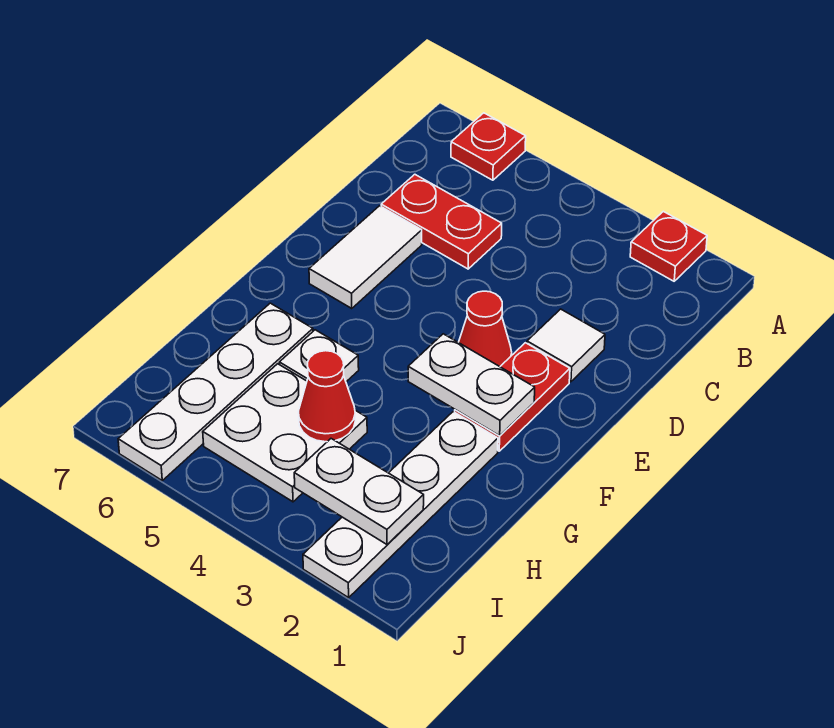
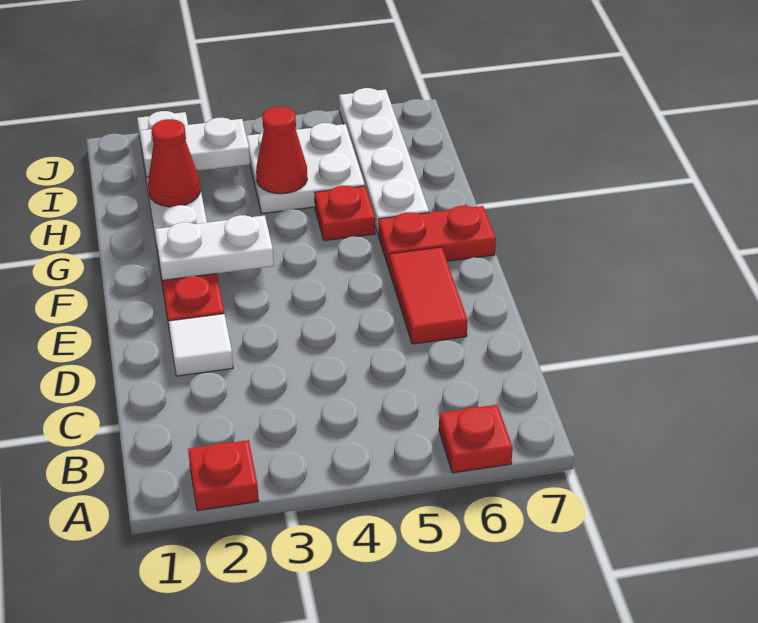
red plate C5:C6 level 1 -> red plate F6:F7 level 1
white tile D6:E6 level 1 -> red tile D6:E6 level 1
red cone E3 level 1 -> red cone H2 level 2
white plate G5 level 1 -> red plate G5 level 1

